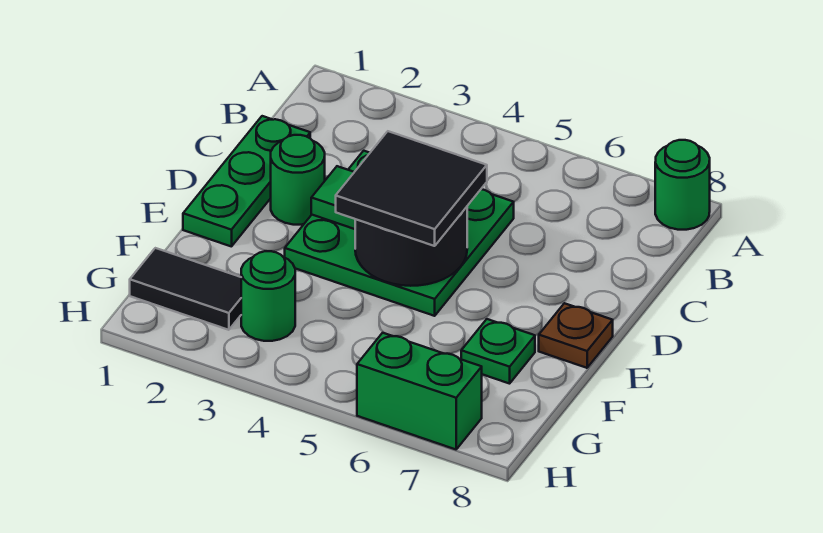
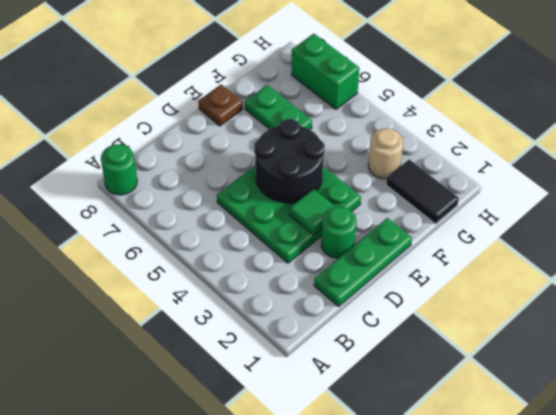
black tile D4:E5 level 3 -> none
green plate F7 level 1 -> green plate F6:F7 level 1
green round brick G3 level 1 -> tan round brick G3 level 1

